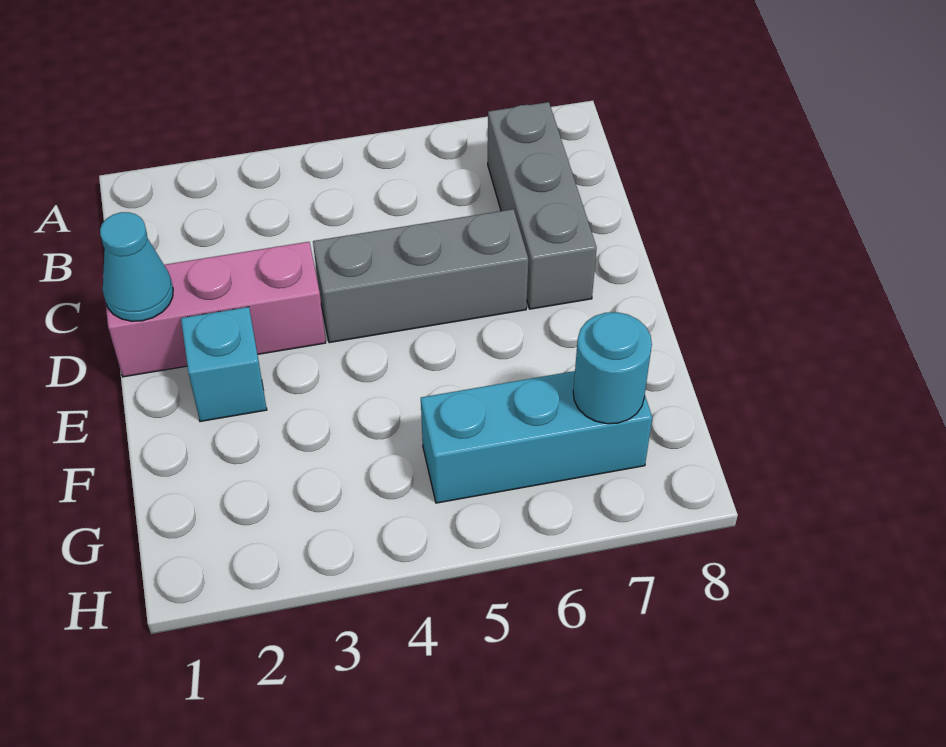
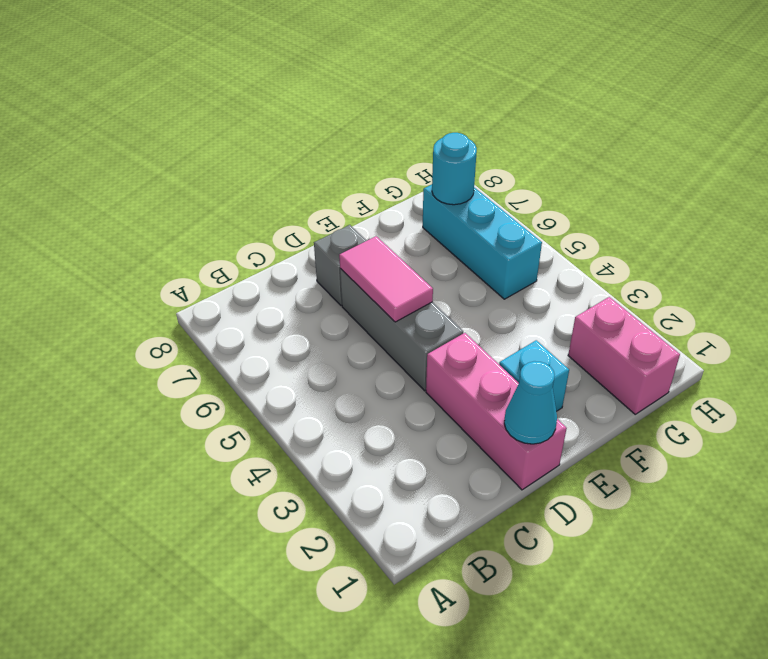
grey brick B7:D7 level 1 -> grey brick D7 level 1
none -> pink tile D5:D6 level 2
none -> pink brick G1:G2 level 1

